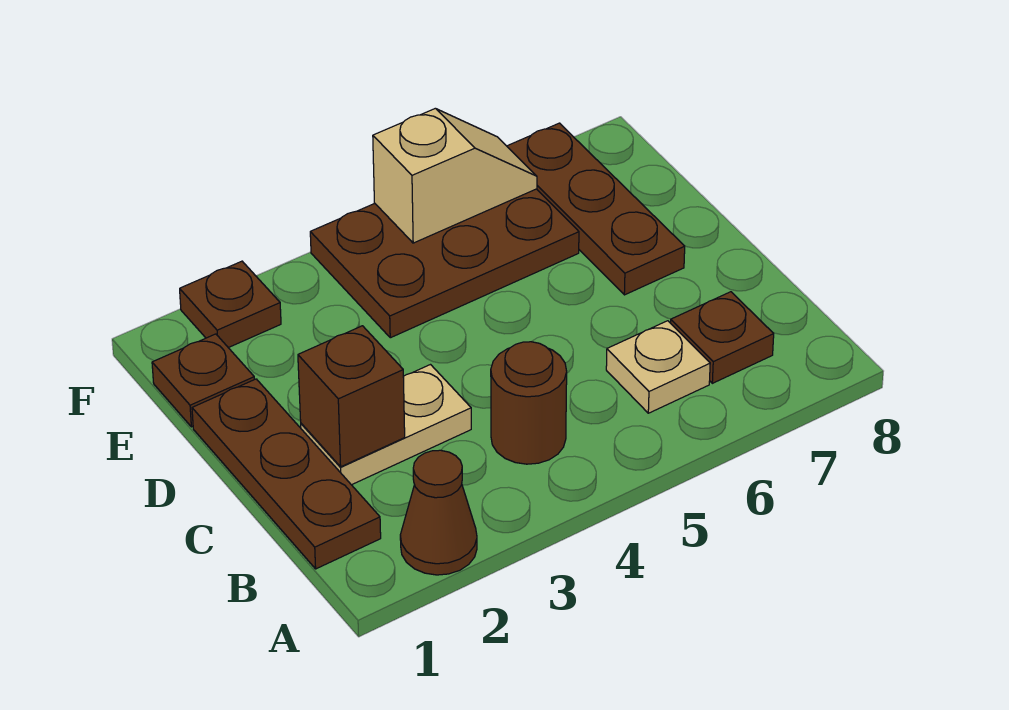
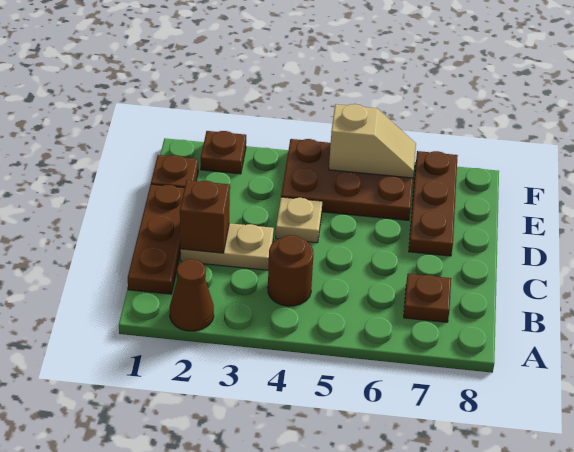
tan plate B6 level 1 -> tan plate D4 level 1

